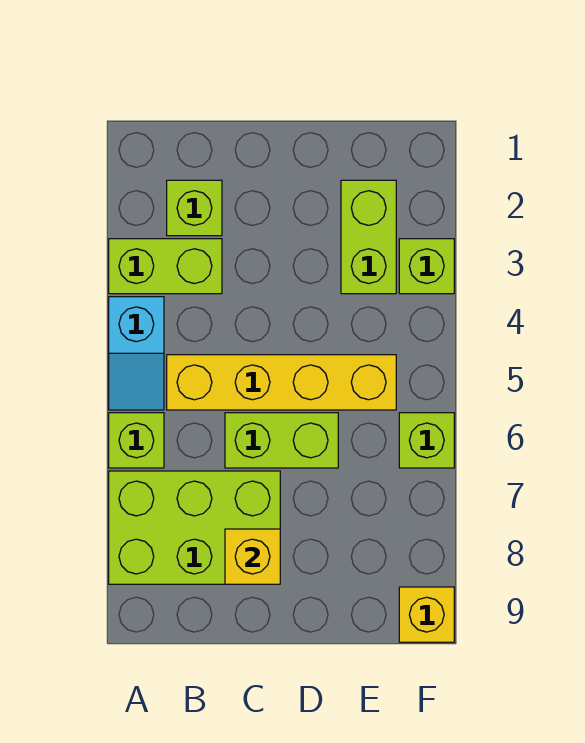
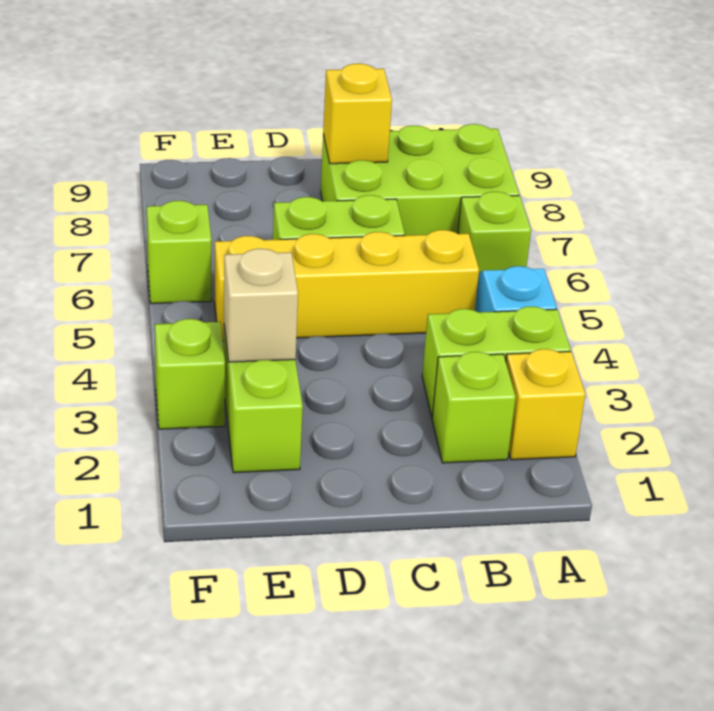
none -> tan brick E3 level 2
yellow brick F9 level 1 -> yellow brick A2 level 1

